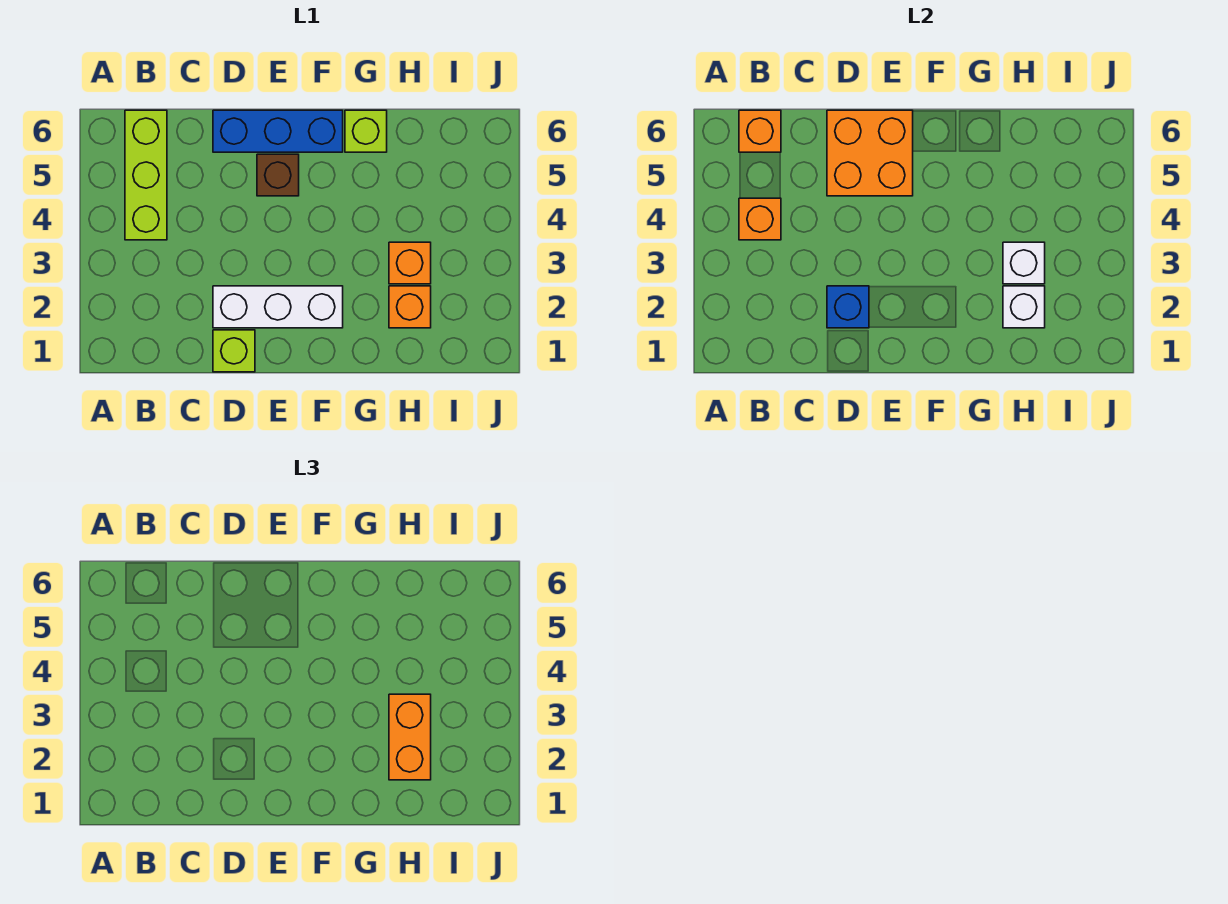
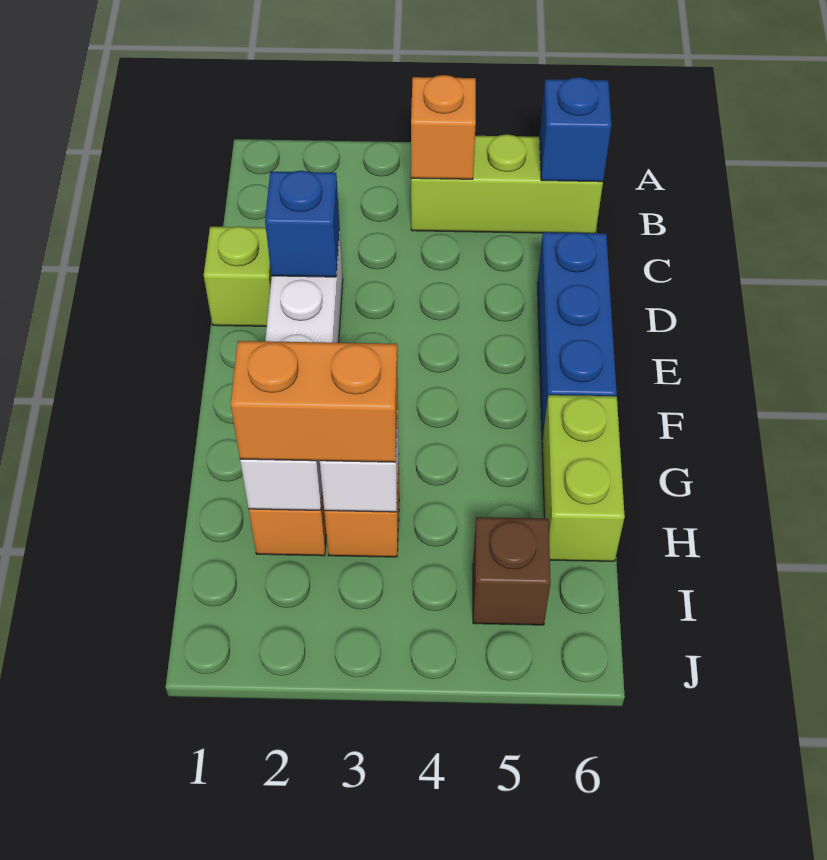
orange brick B6 level 2 -> blue brick B6 level 2
orange brick D5:E6 level 2 -> none
brown brick E5 level 1 -> brown brick I5 level 1
lime brick G6 level 1 -> lime brick G6:H6 level 1

